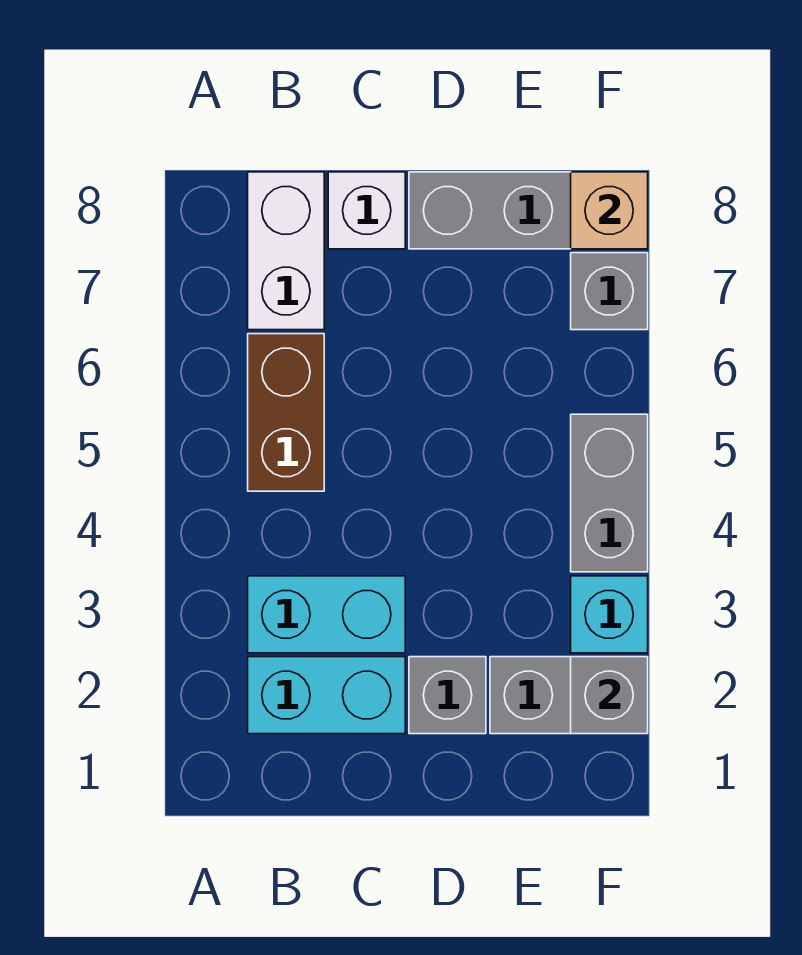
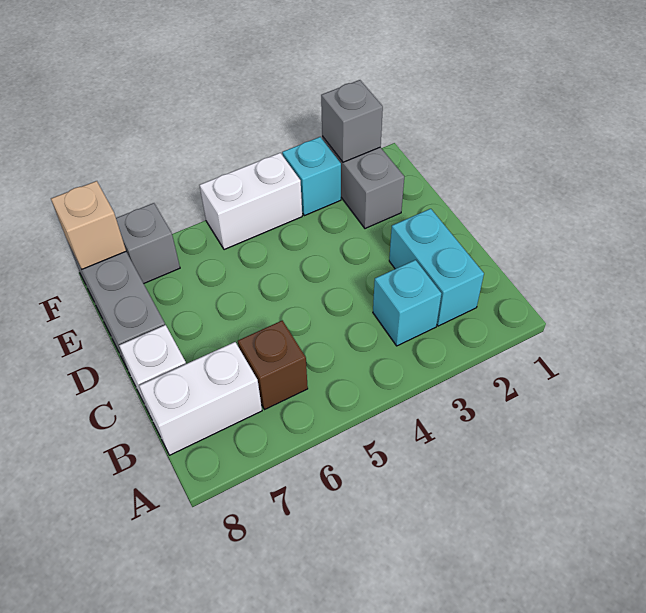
cyan brick B3:C3 level 1 -> cyan brick B3 level 1
brown brick B5:B6 level 1 -> brown brick B6 level 1
grey brick D2 level 1 -> none
grey brick F4:F5 level 1 -> white brick F4:F5 level 1

